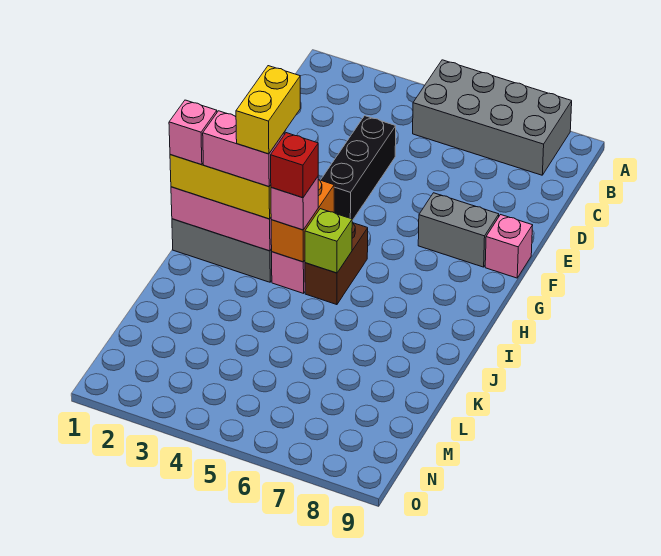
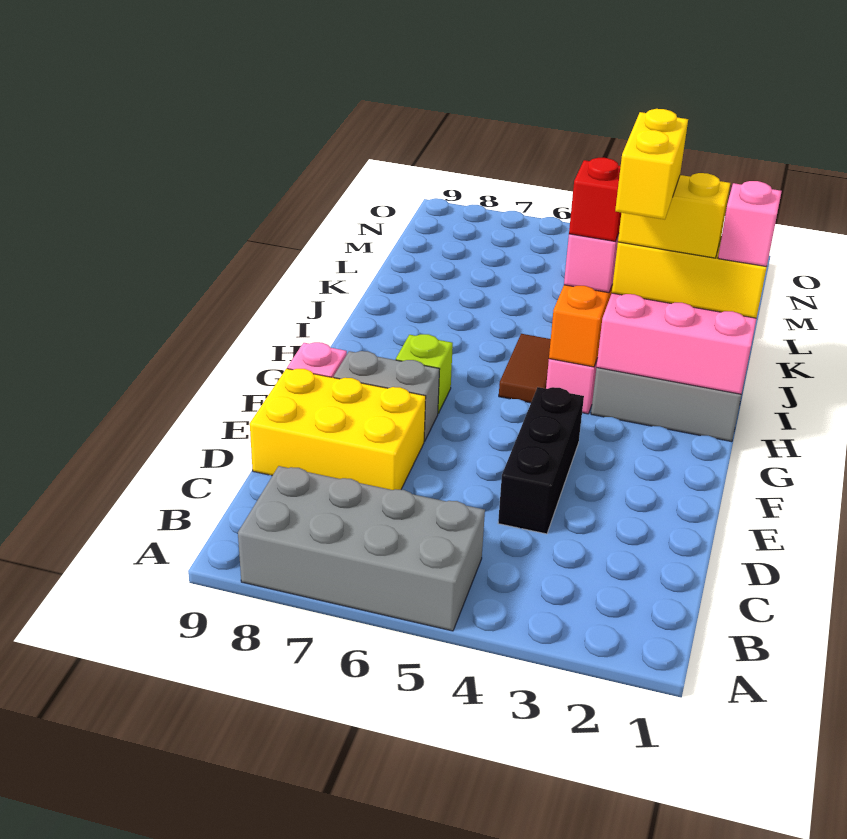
none -> yellow brick D7:E9 level 1
brown brick H5:I5 level 1 -> brown tile H5:I5 level 1
pink brick I2:I3 level 4 -> yellow brick I2:I3 level 4
lime brick I5 level 2 -> lime brick G7 level 1

